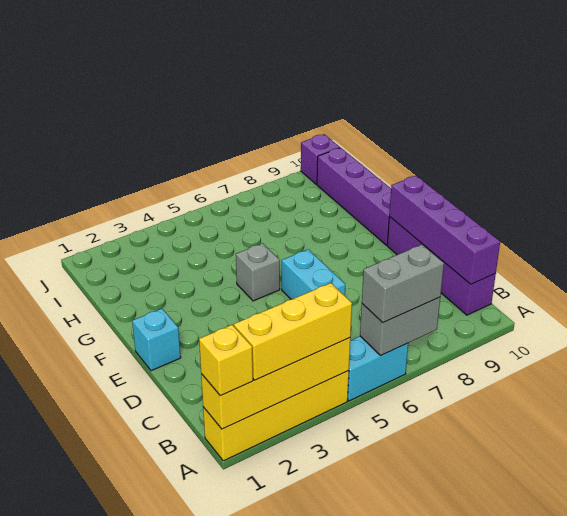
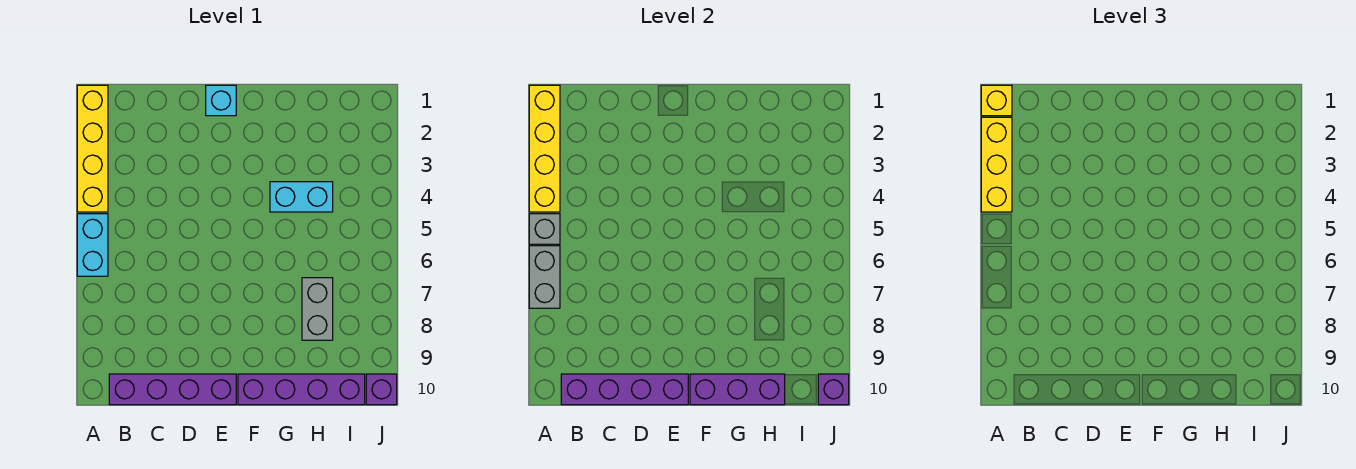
grey brick A6:A7 level 3 -> grey brick H7:H8 level 1
cyan brick D6:E6 level 1 -> cyan brick G4:H4 level 1
grey brick F5 level 1 -> grey brick A5 level 2
none -> purple brick F10:H10 level 2
none -> purple brick J10 level 2

